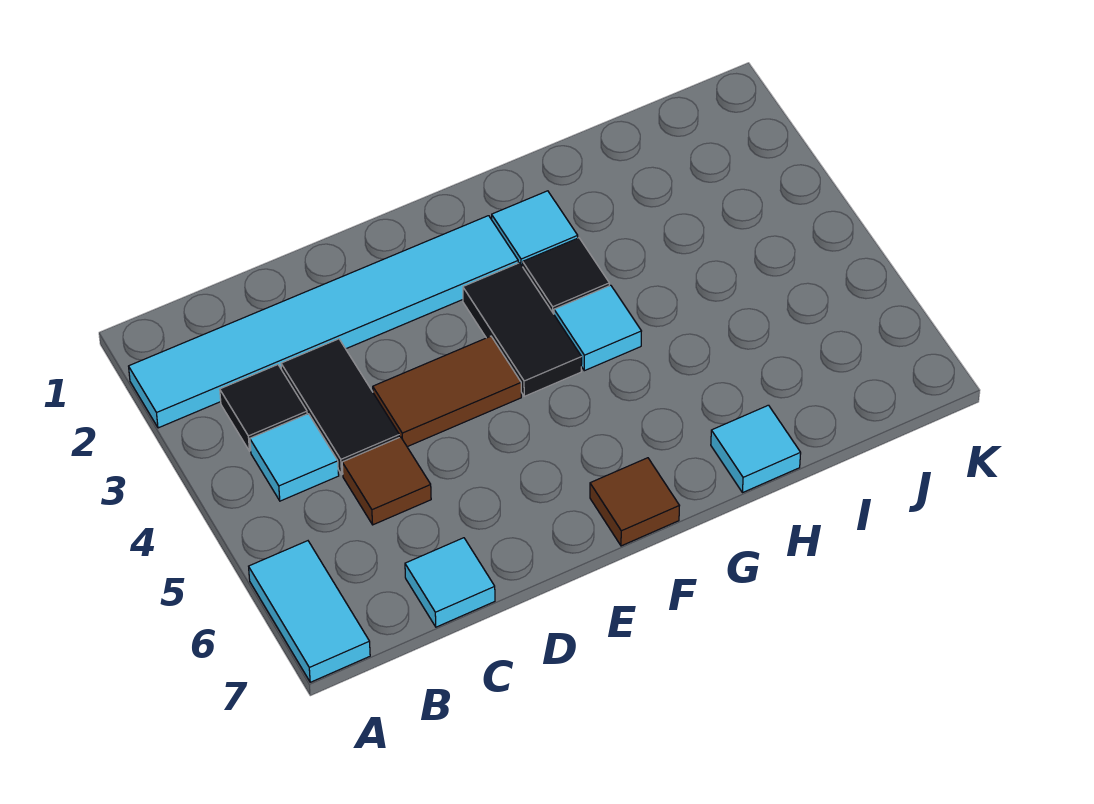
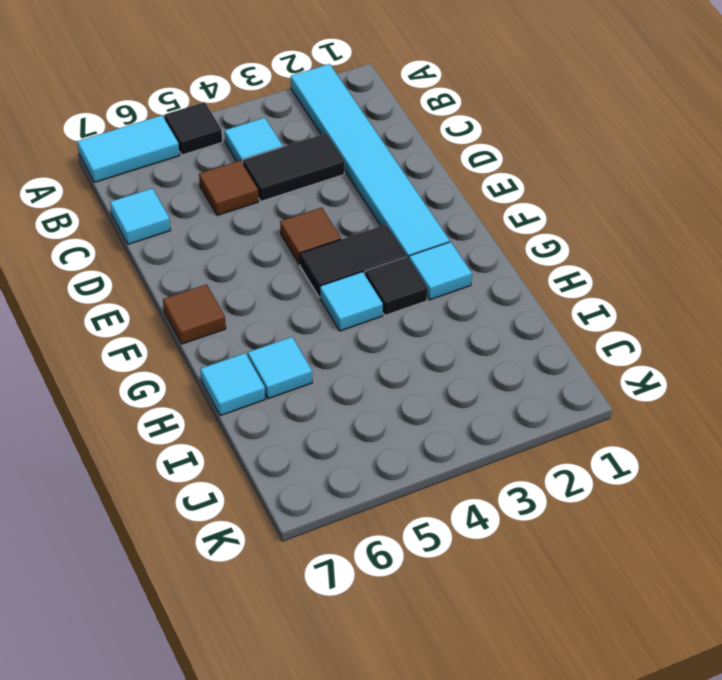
black tile B3 level 1 -> black tile A5 level 1
brown tile D4:E4 level 1 -> brown tile E4 level 1
none -> cyan tile H6 level 1

